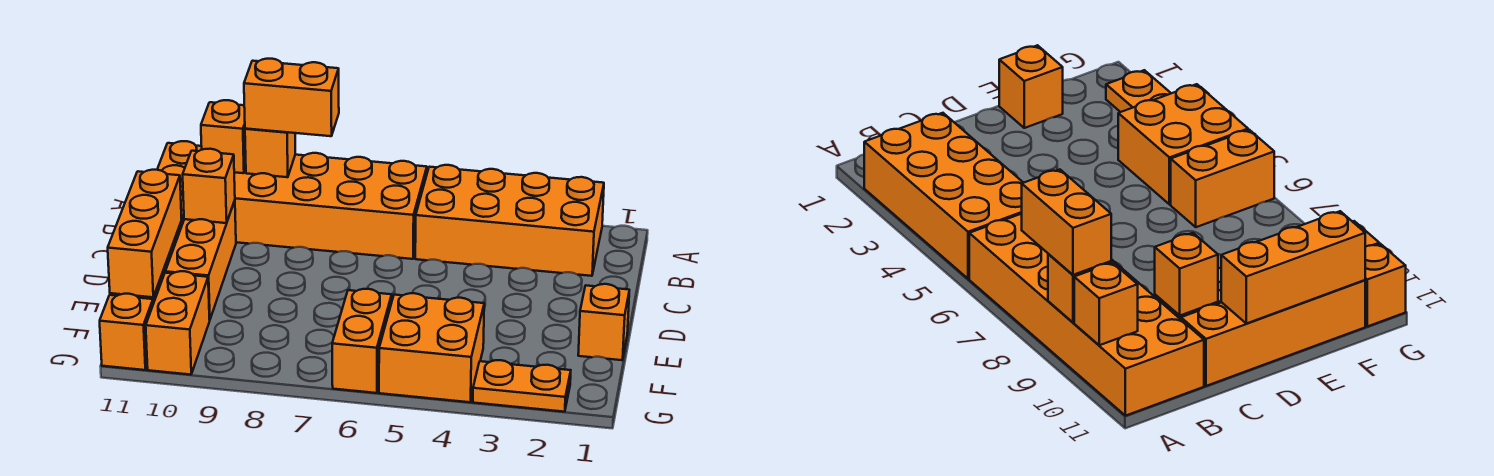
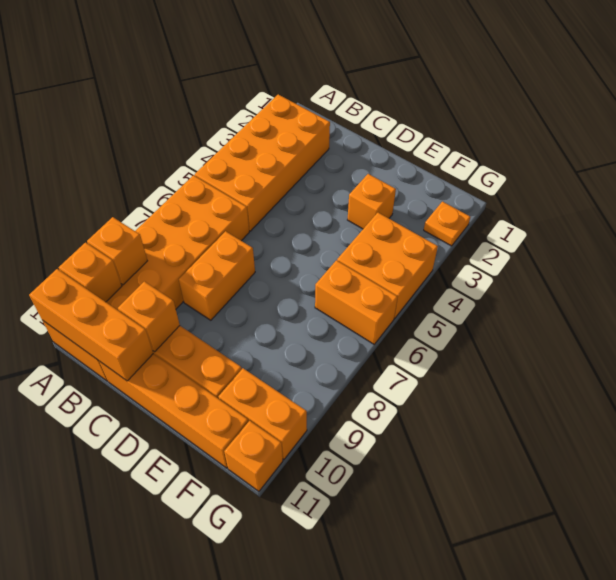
orange brick A8:A9 level 3 -> orange brick C7:C8 level 1
orange brick D11:F11 level 2 -> orange brick A11:C11 level 2
orange brick E1 level 1 -> orange brick E3 level 1
orange plate G2:G3 level 1 -> orange plate G2 level 1

